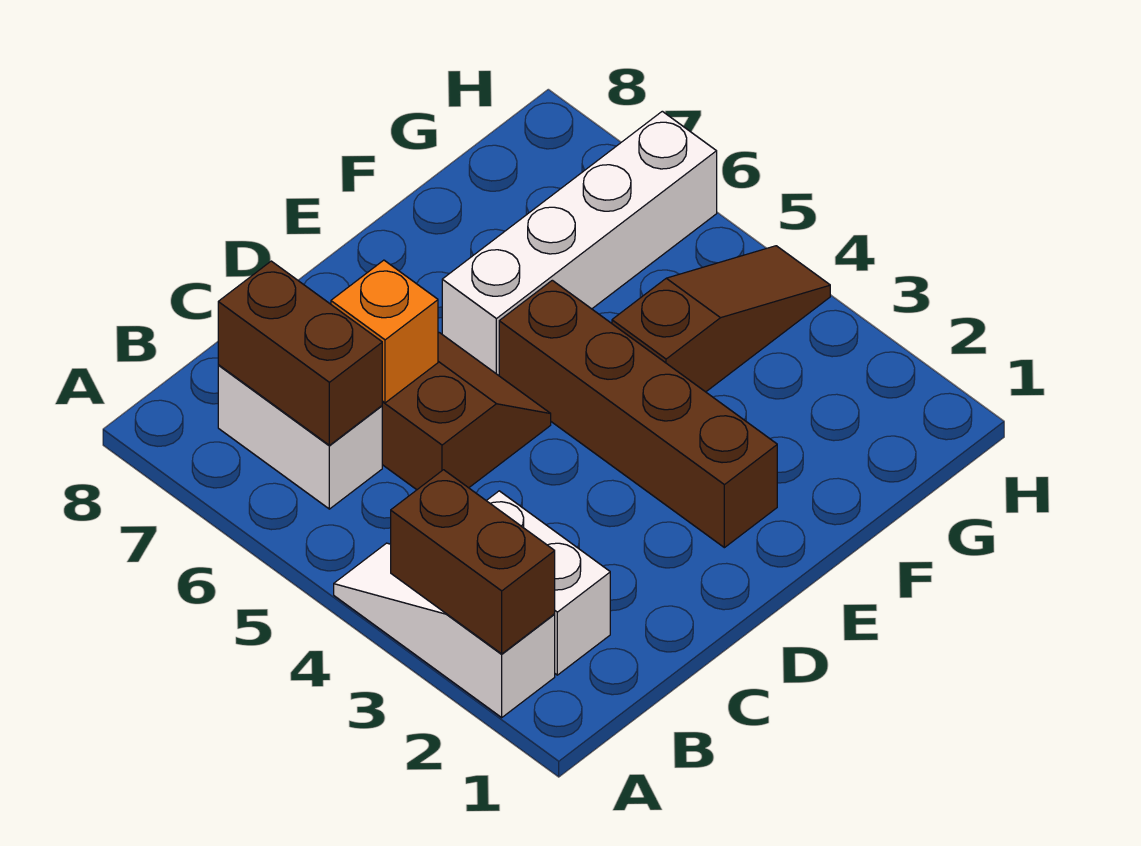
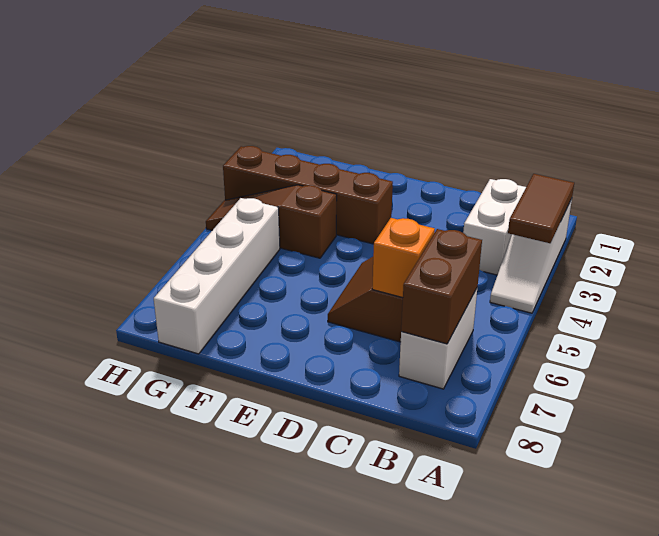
brown brick A2:A3 level 2 -> brown tile A2:A3 level 2
brown brick E2:E5 level 1 -> brown brick E3:H3 level 1
white brick E6:H6 level 1 -> white brick G5:G8 level 1

